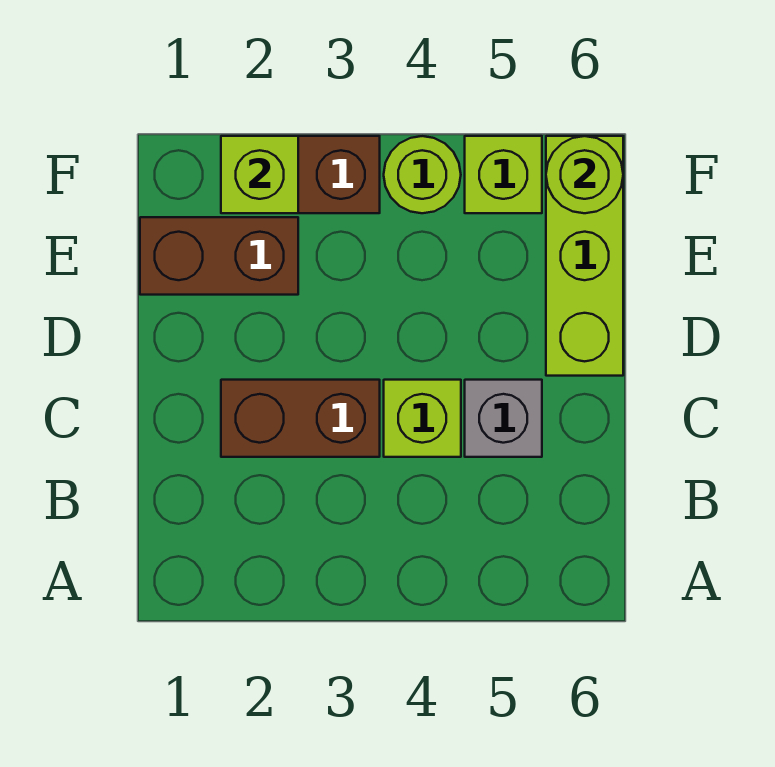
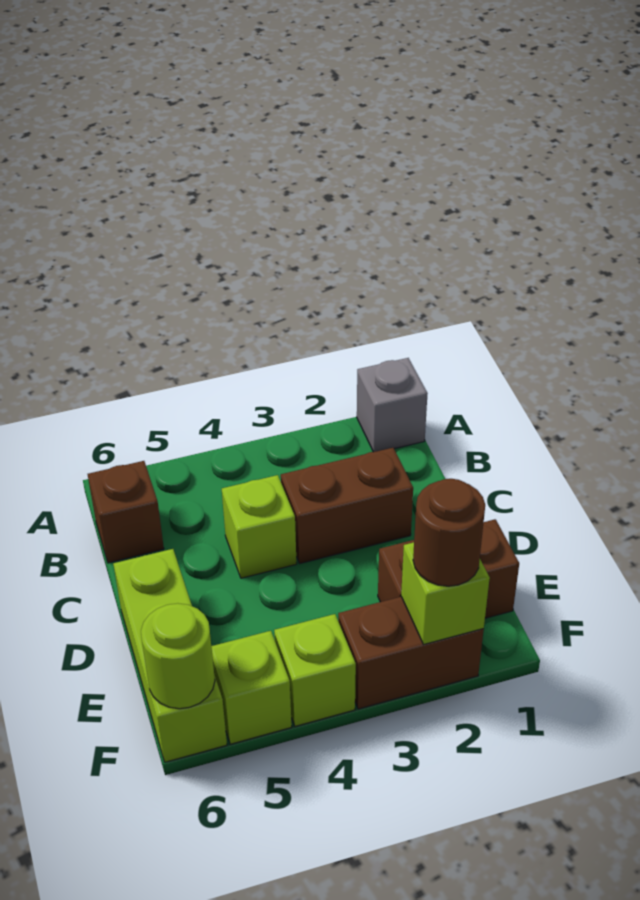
none -> brown brick B6 level 1
grey brick C5 level 1 -> grey brick A1 level 1
none -> brown round brick F2 level 3
lime round brick F4 level 1 -> lime brick F4 level 1

